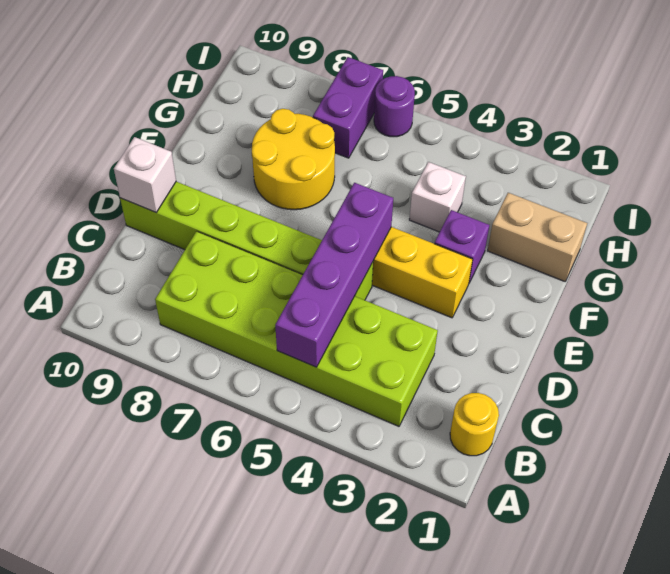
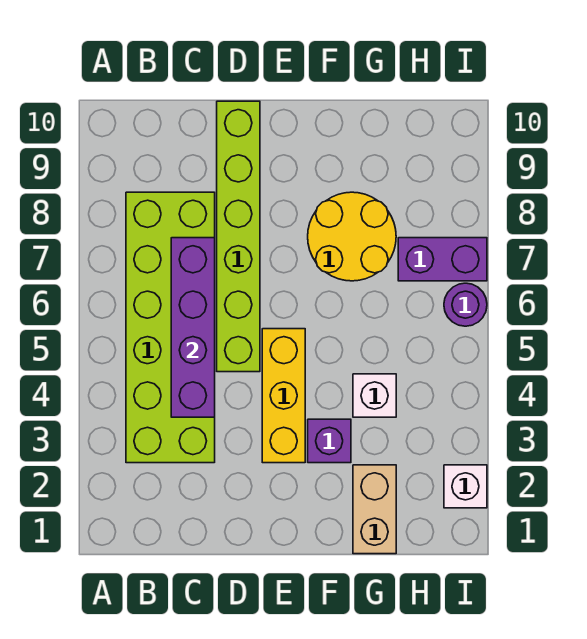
yellow round brick B1 level 1 -> none
purple brick B5:E5 level 2 -> purple brick C4:C7 level 2
white brick D10 level 2 -> white brick I2 level 1

